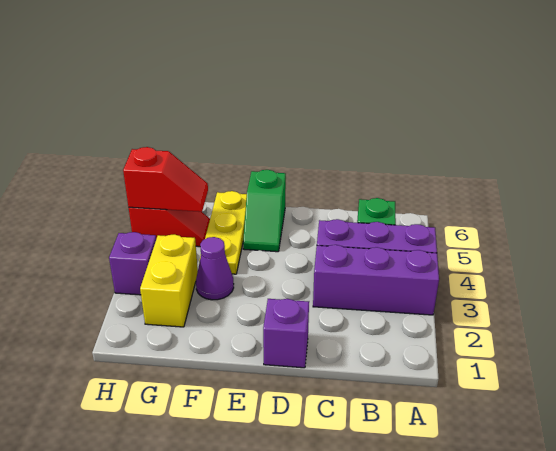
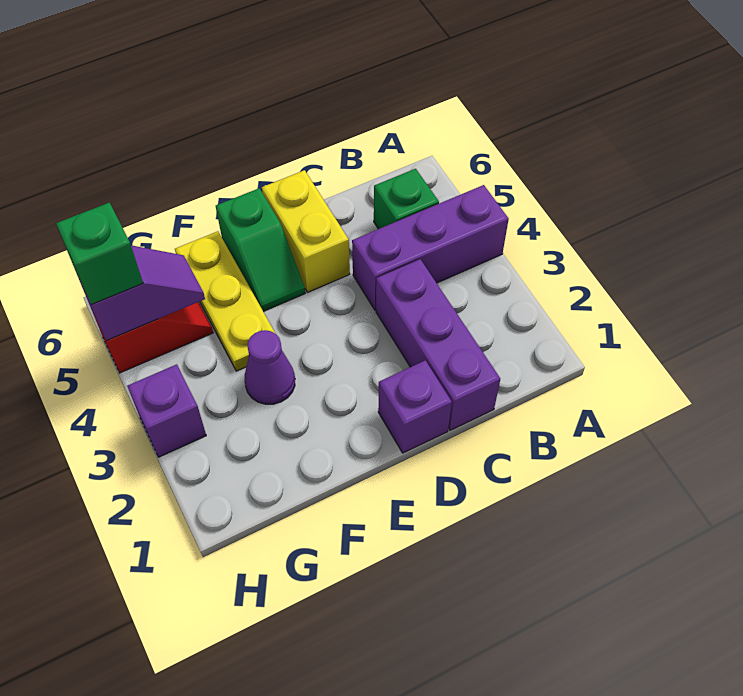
purple brick A3:C3 level 1 -> purple brick C1:C3 level 1
yellow brick G2:G3 level 1 -> yellow brick D5:D6 level 1
red slope G5:H5 level 2 top H -> purple slope G5:H5 level 2 top H
none -> green brick H5 level 3

